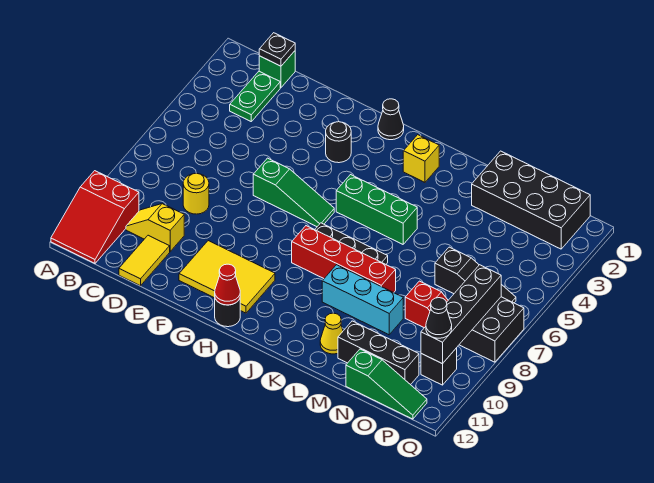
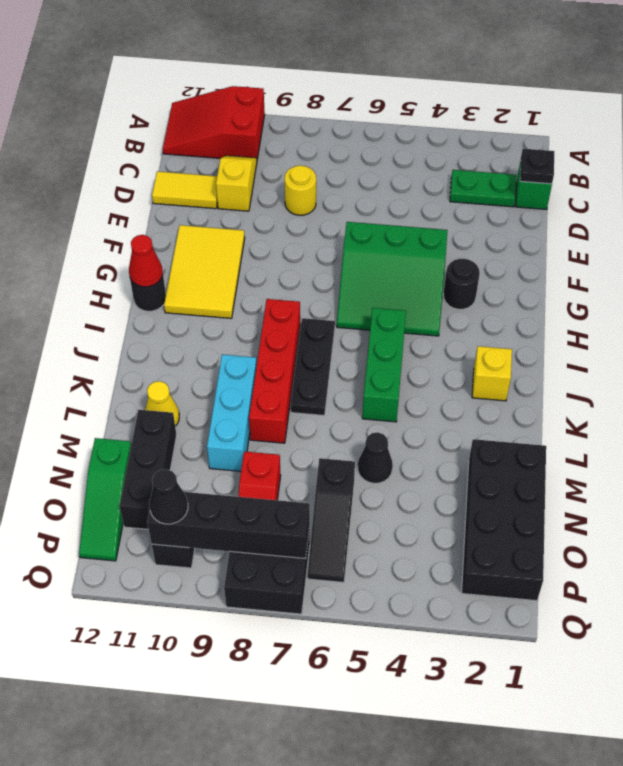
green slope F6:H6 level 1 top F -> green slope F4:H6 level 1 top F
black cone H1 level 1 -> black cone M5 level 1

